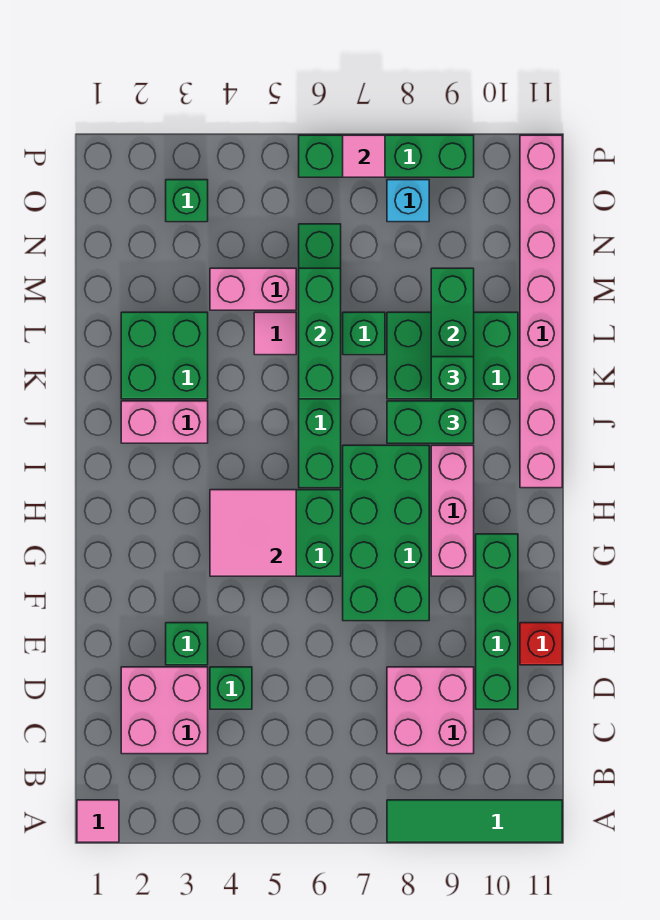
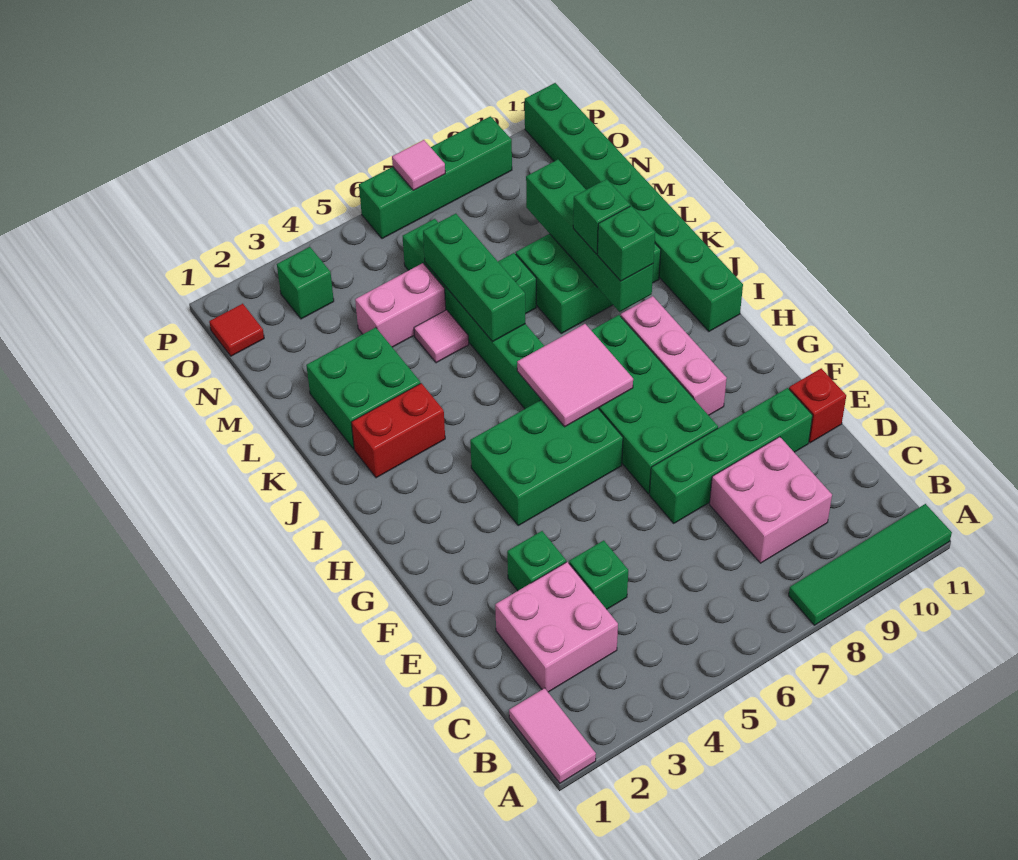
pink tile A1 level 1 -> pink tile A1:B1 level 1
green brick D10:G10 level 1 -> green brick E7:E10 level 1
pink tile G4:H5 level 2 -> pink tile H6:I7 level 2
pink brick I11:P11 level 1 -> green brick I11:P11 level 1
pink brick J2:J3 level 1 -> red brick J2:J3 level 1
green brick J8:J9 level 3 -> green brick J9 level 3
none -> red tile O1 level 1
cyan brick O8 level 1 -> none

